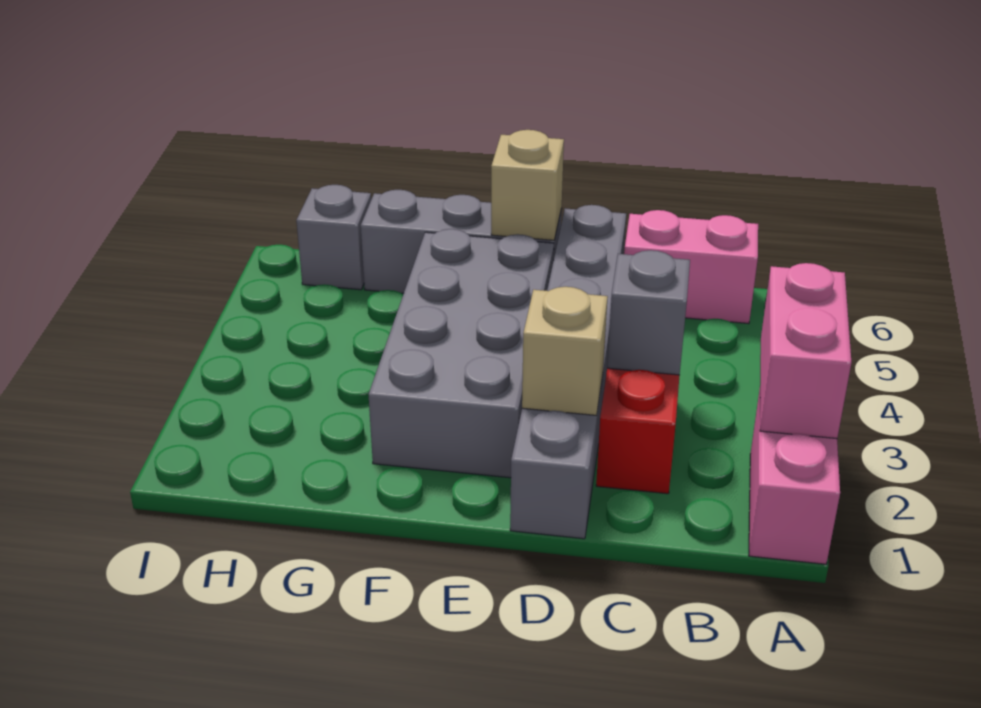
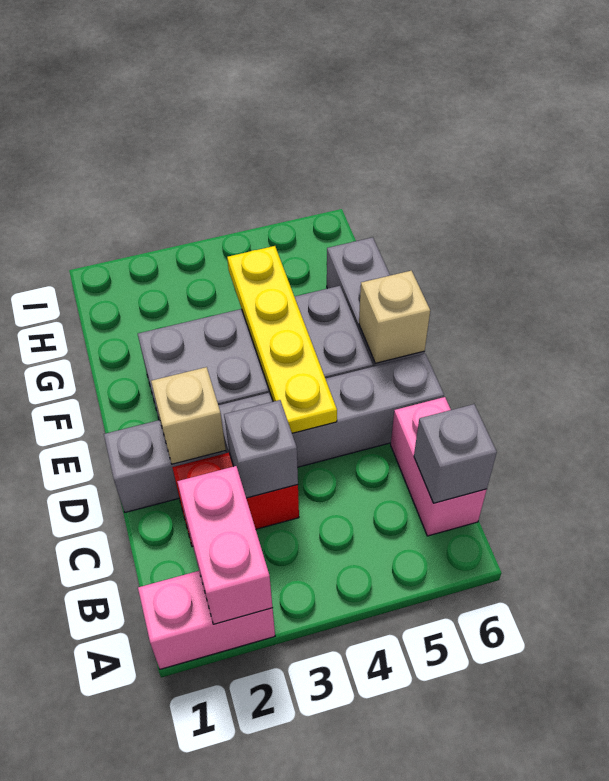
pink brick A2:A3 level 2 -> pink brick A2:B2 level 2
none -> yellow plate D4:G4 level 2
grey brick H6 level 1 -> grey brick B6 level 2

